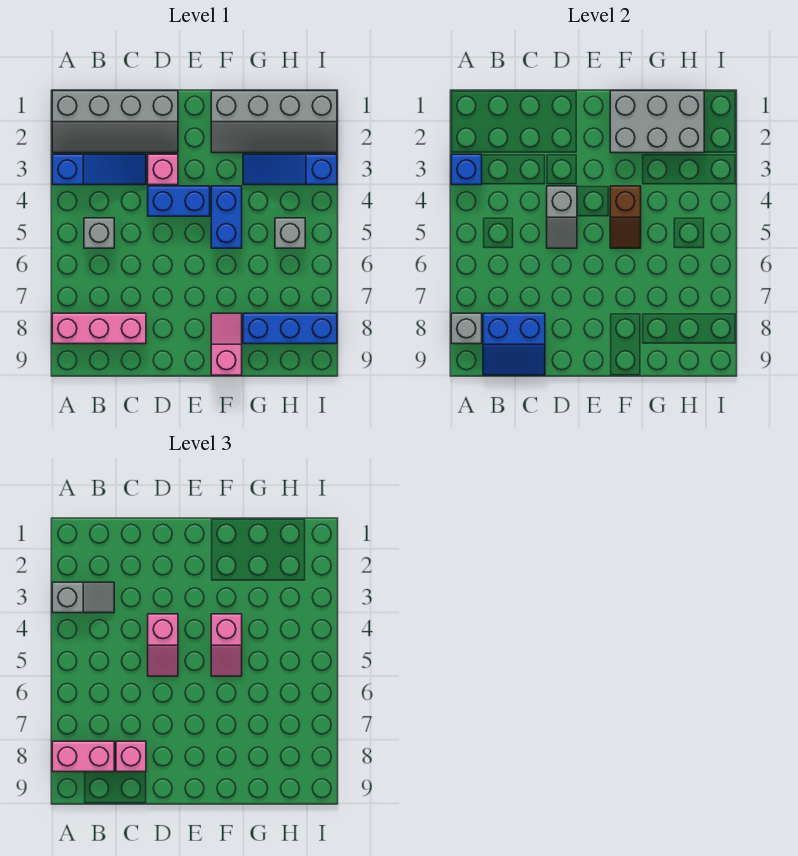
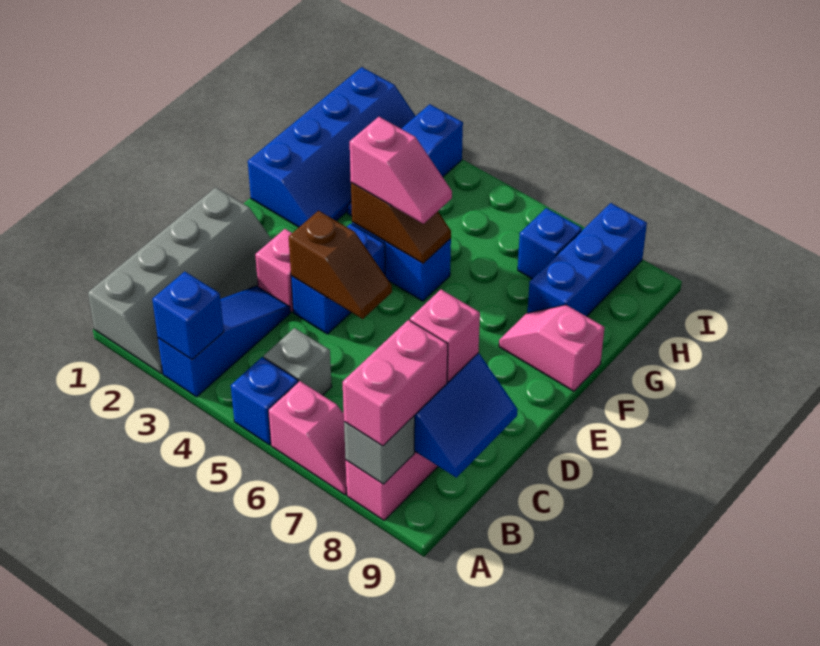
grey slope A3:B3 level 3 top A -> none
none -> blue brick A5 level 1
grey slope D4:D5 level 2 top 4 -> brown slope D4:D5 level 2 top 4
pink slope D4:D5 level 3 top 4 -> pink slope A6:A7 level 1 top 6
grey slope F1:I2 level 1 top 1 -> blue slope F1:I2 level 1 top 1
grey brick F1:H2 level 2 -> none
grey brick H5 level 1 -> none
none -> blue brick H7 level 1

